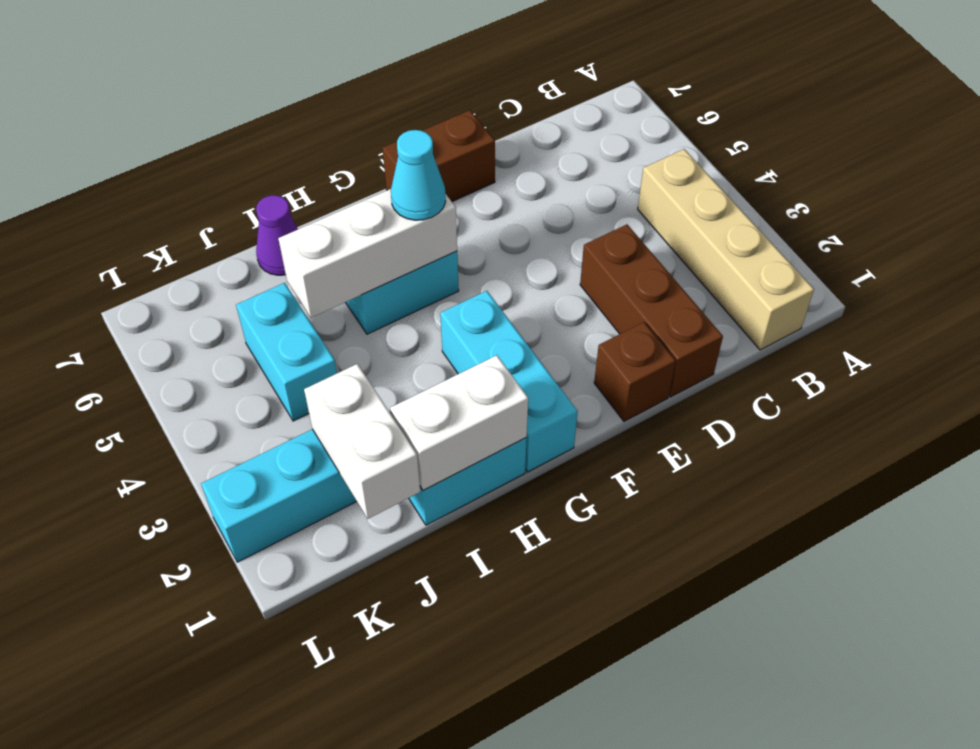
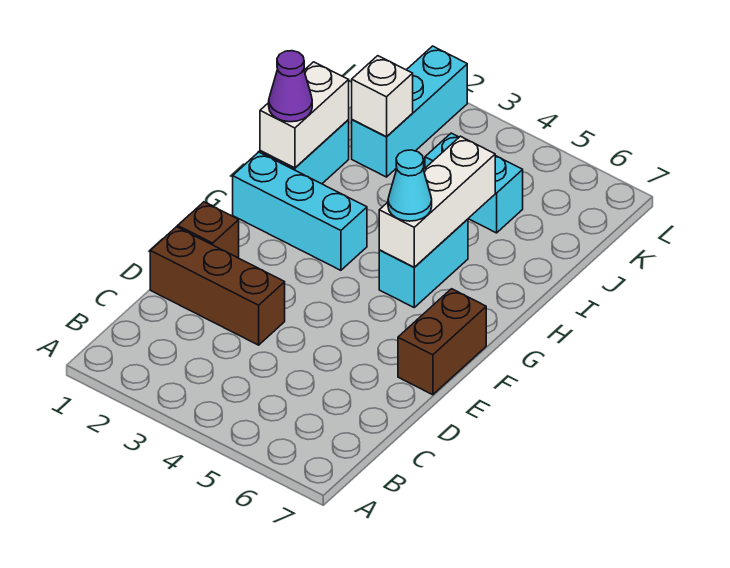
tan brick B1:B4 level 1 -> none
purple cone I7 level 1 -> purple cone H1 level 3
white brick J1:J2 level 2 -> white brick J2 level 2

